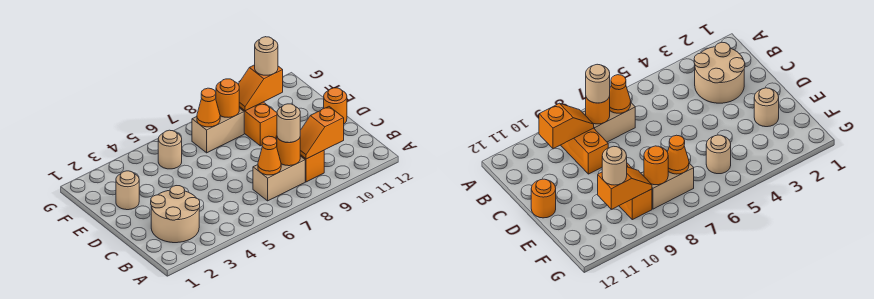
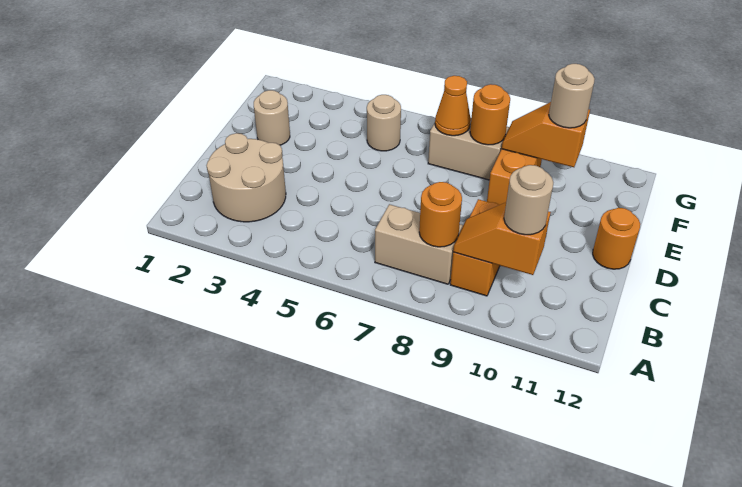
orange cone B7 level 2 -> none
tan round brick B8 level 3 -> tan round brick B10 level 3

